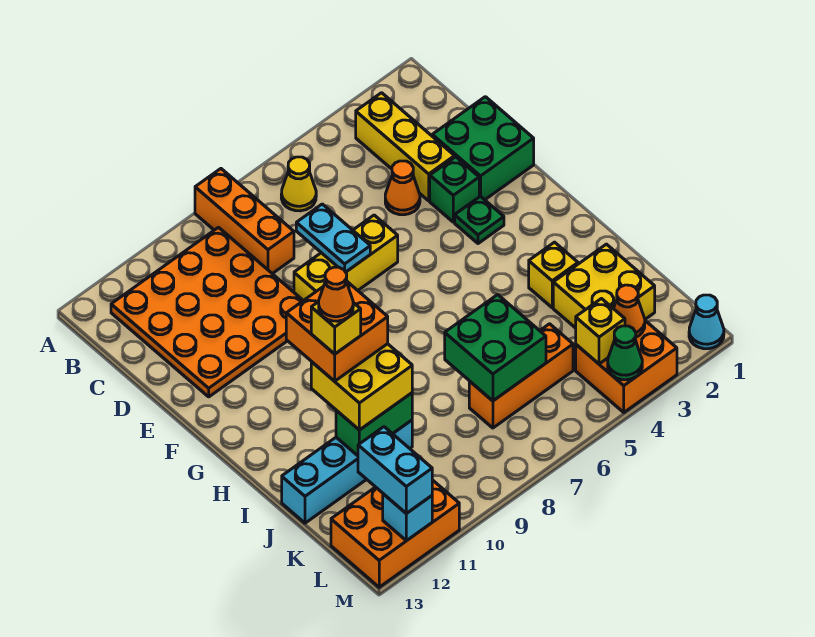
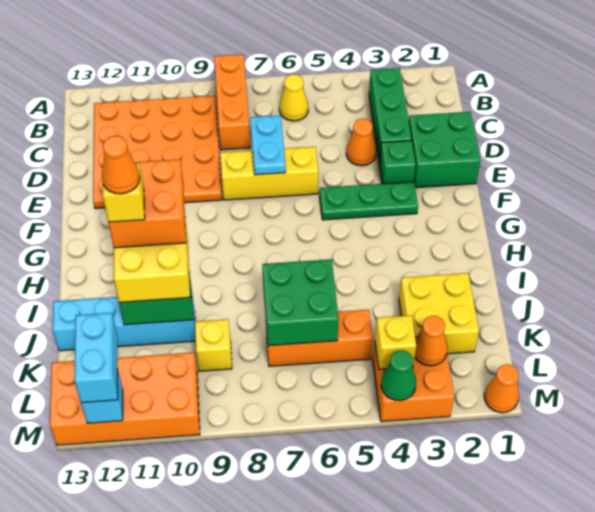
yellow brick B3:D3 level 1 -> green brick B3:D3 level 1
green plate F3 level 1 -> green plate F3:F5 level 1
yellow brick I3 level 1 -> yellow brick K9 level 1
orange brick L11:M13 level 1 -> orange brick L10:M13 level 1
cyan cone M1 level 1 -> orange cone M1 level 1

